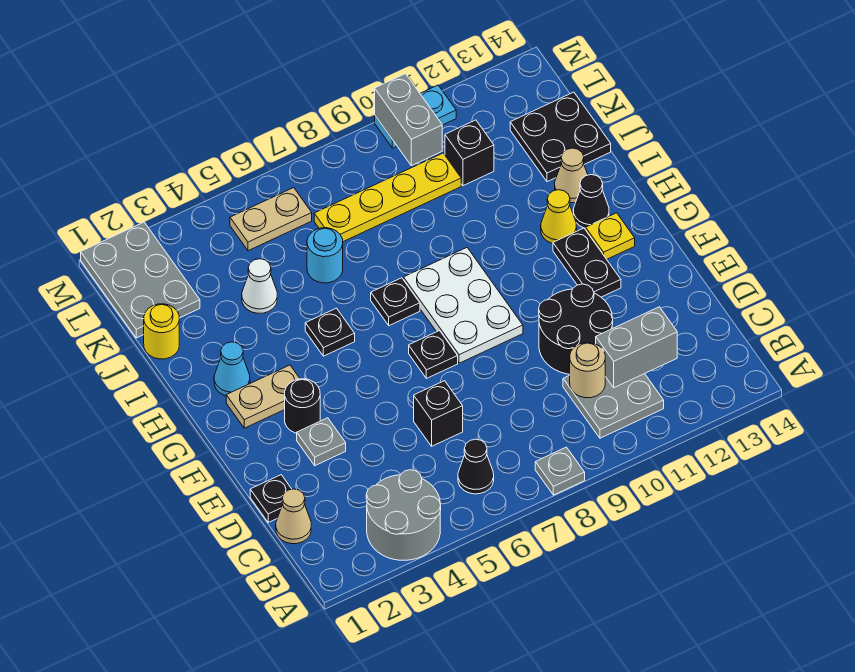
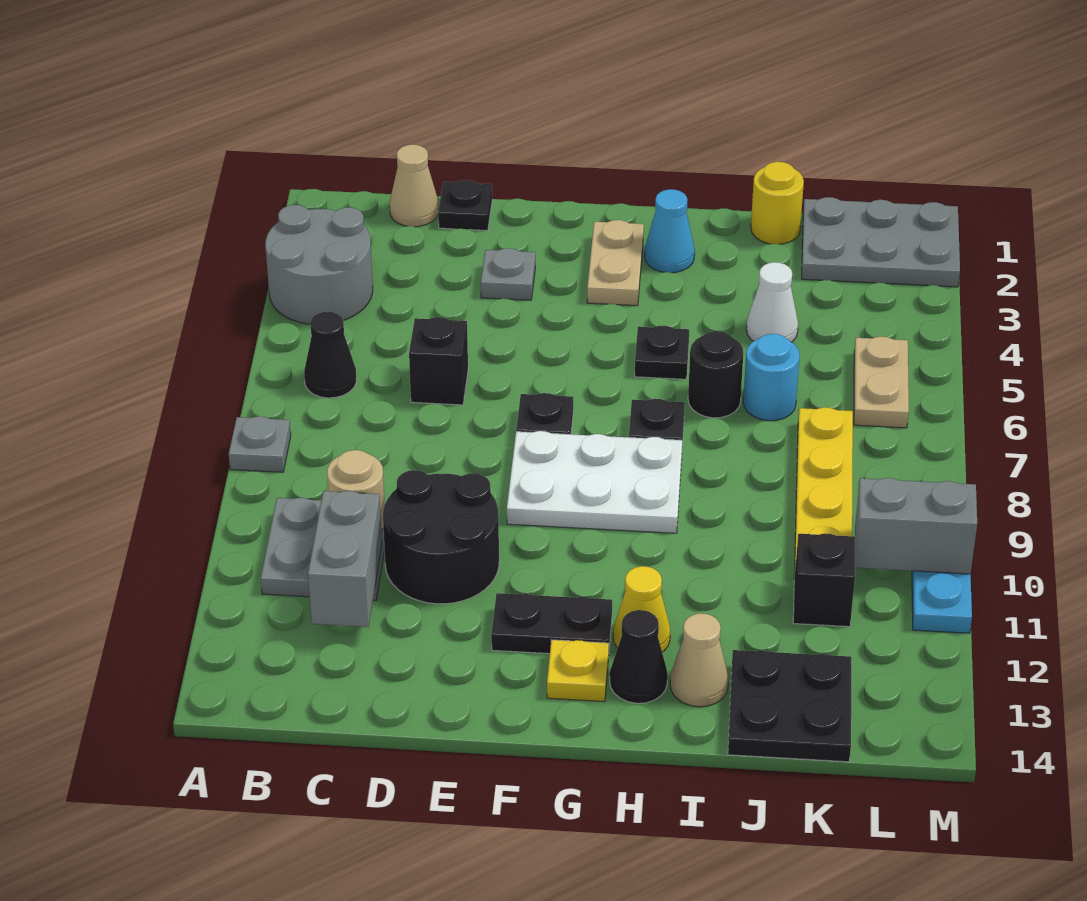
black round brick F3 level 1 -> black round brick I6 level 1

